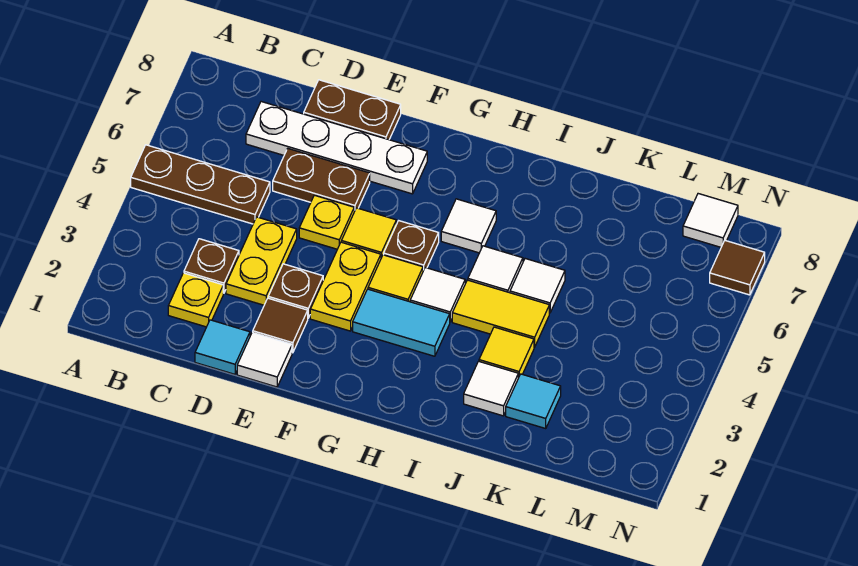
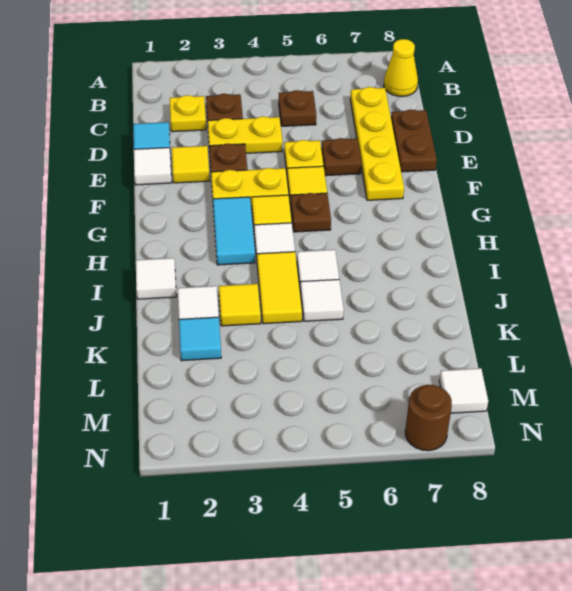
brown plate A5:C5 level 1 -> brown plate C5 level 1
none -> yellow cone B8 level 1
white plate C7:F7 level 1 -> yellow plate C7:F7 level 1
brown plate D6:E6 level 1 -> brown plate E6 level 1
brown tile E2 level 1 -> yellow tile E2 level 1
white tile H6 level 1 -> white tile I1 level 1
brown tile N7 level 1 -> brown round brick N7 level 1

